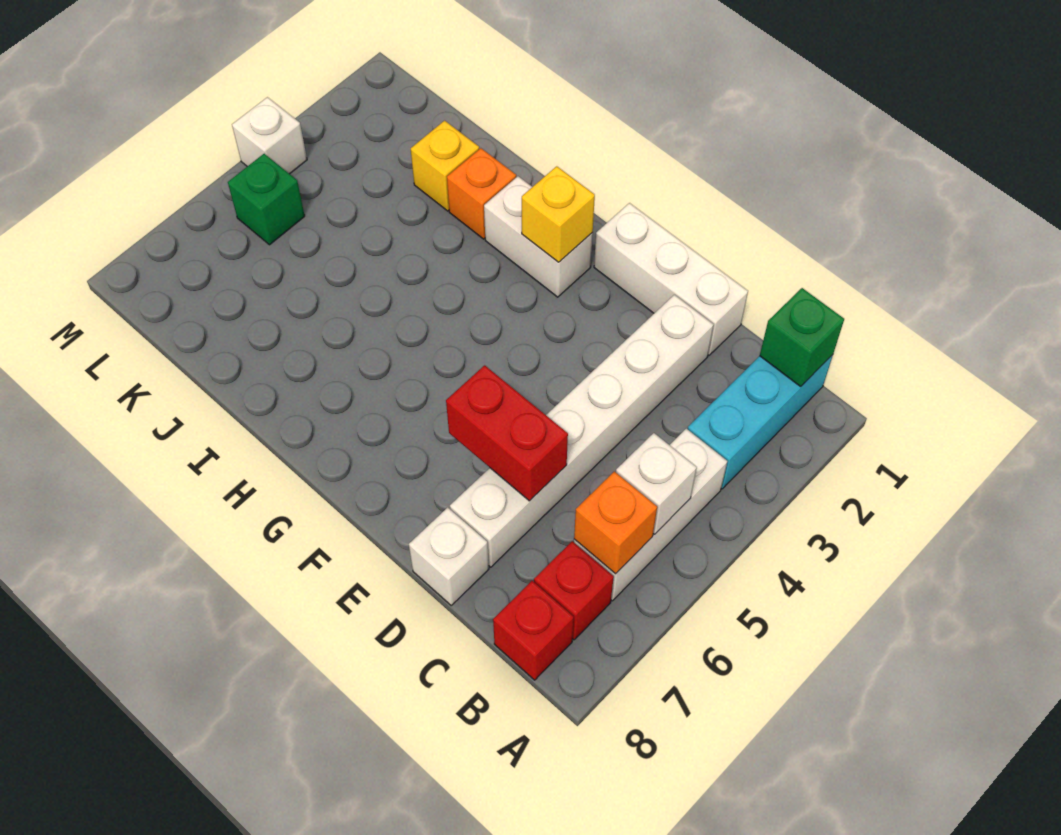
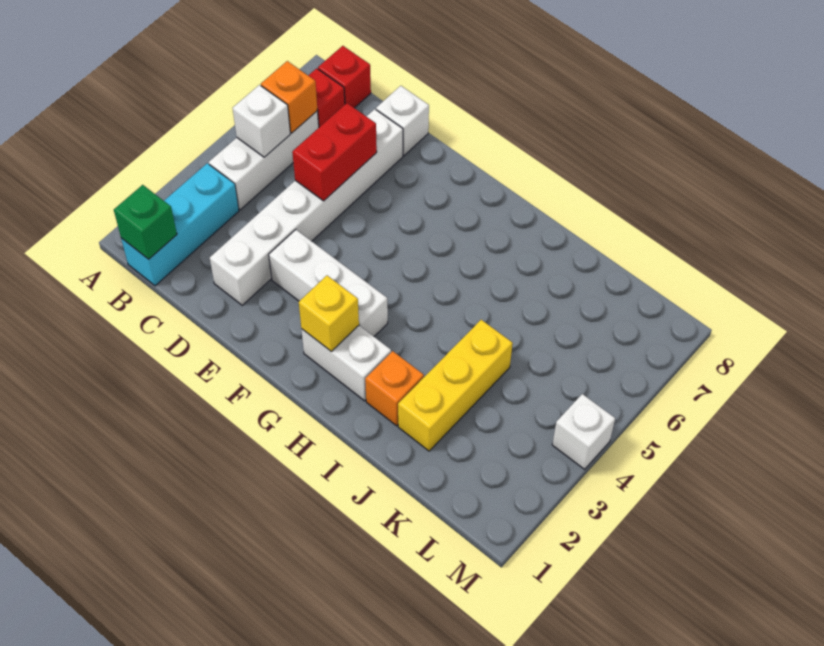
white brick D1:F1 level 1 -> white brick E3:G3 level 1
red brick D6:E6 level 2 -> red brick D5:D6 level 2
yellow brick J2 level 1 -> yellow brick J2:J4 level 1
green brick L5 level 1 -> none

